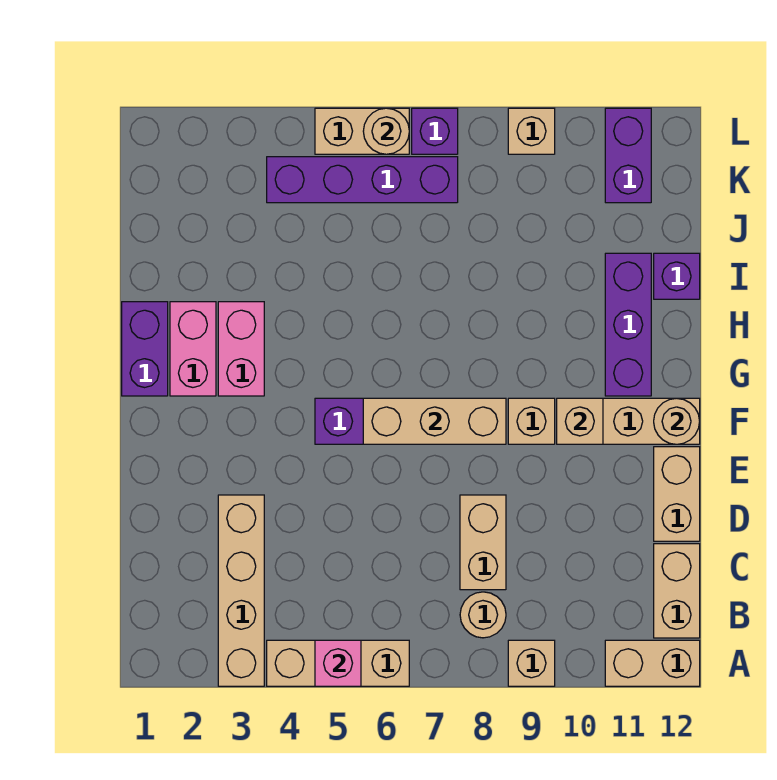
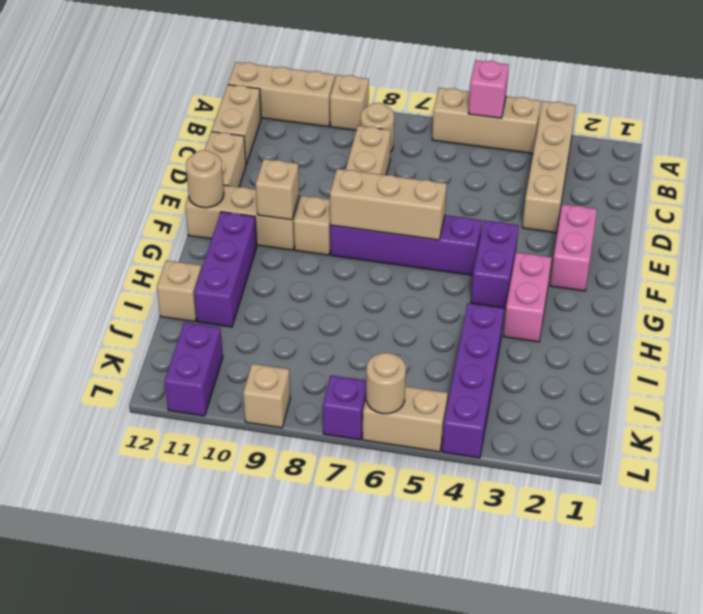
tan brick A11:A12 level 1 -> tan brick A10:A12 level 1
purple brick G1:H1 level 1 -> purple brick F4:G4 level 1
pink brick G2:H2 level 1 -> pink brick E2:F2 level 1
purple brick I12 level 1 -> tan brick I12 level 1
purple brick K4:K7 level 1 -> purple brick I4:L4 level 1

